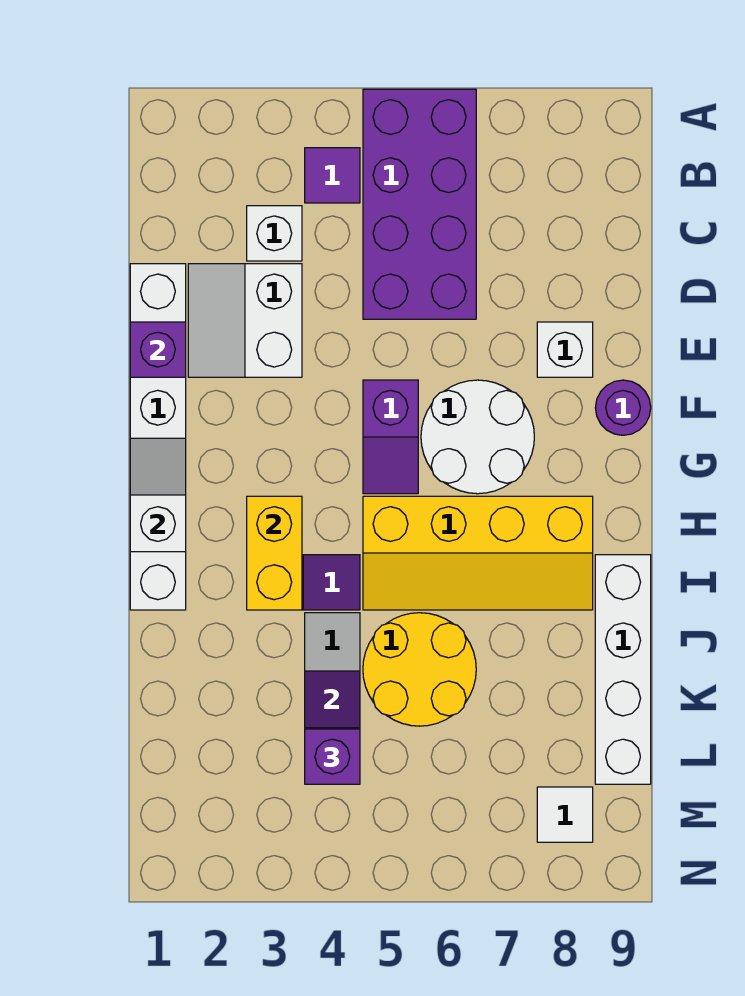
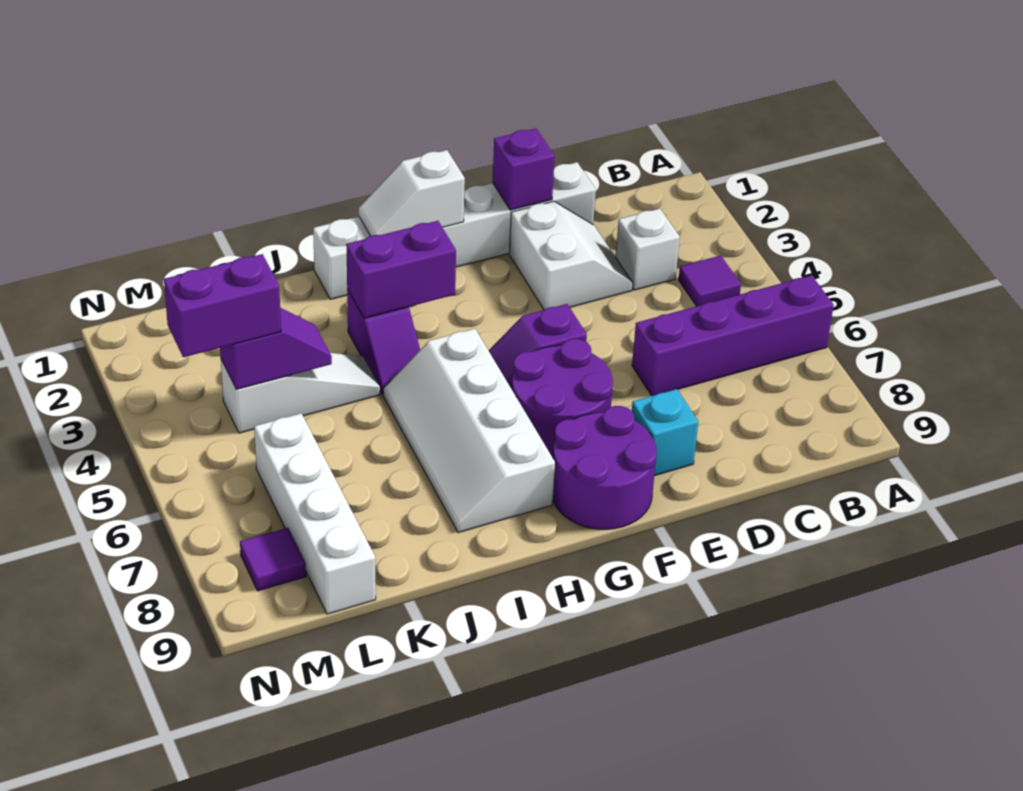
purple brick A5:D6 level 1 -> purple brick A6:D6 level 1
white slope D2:E3 level 1 top 3 -> white slope D2:E3 level 1 top E
white brick E8 level 1 -> cyan brick E8 level 1
white round brick F6:G7 level 1 -> purple round brick F6:G7 level 1
purple round brick F9 level 1 -> purple round brick F8:G9 level 1
white slope G1:H1 level 2 top H -> white slope G1:H1 level 2 top G
yellow brick H3:I3 level 2 -> purple brick H3:I3 level 2
yellow slope H5:I8 level 1 top H -> white slope H5:I8 level 1 top H
white brick I9:L9 level 1 -> white brick L6:L9 level 1
yellow round brick J5:K6 level 1 -> none
purple brick L4 level 3 -> purple brick L4:M4 level 3
white tile M8 level 1 -> purple tile M8 level 1

